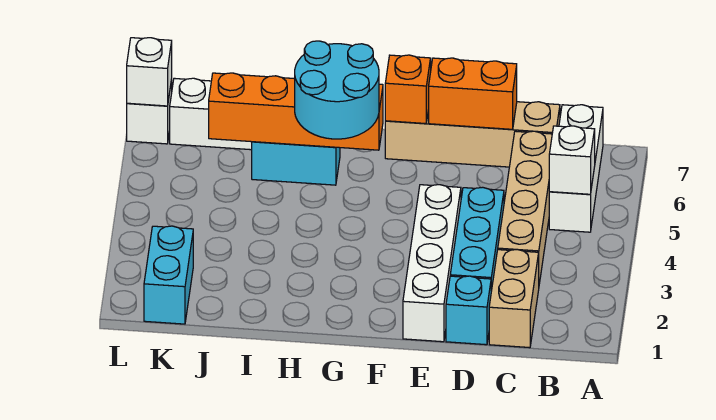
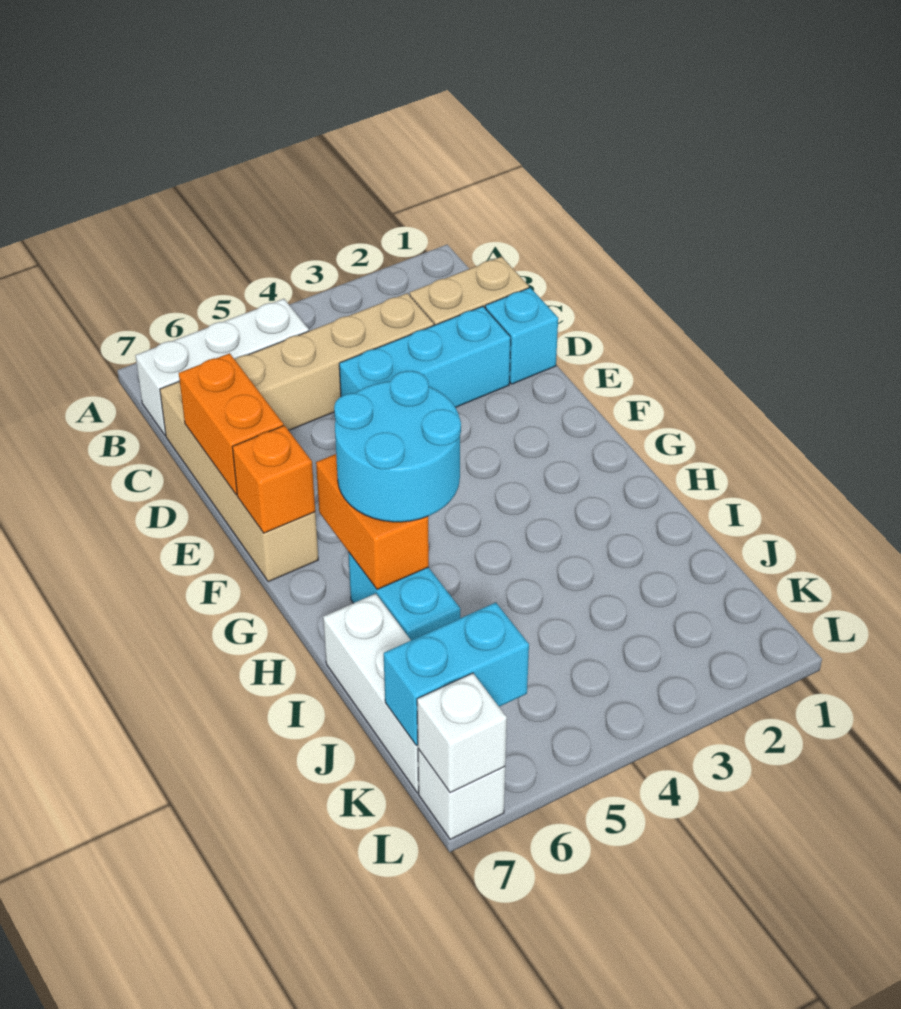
white brick B5 level 2 -> none
white brick E1:E4 level 1 -> none
orange brick G6:J6 level 2 -> orange brick G6:H6 level 2
cyan brick K1:K2 level 1 -> cyan brick K6:K7 level 2

